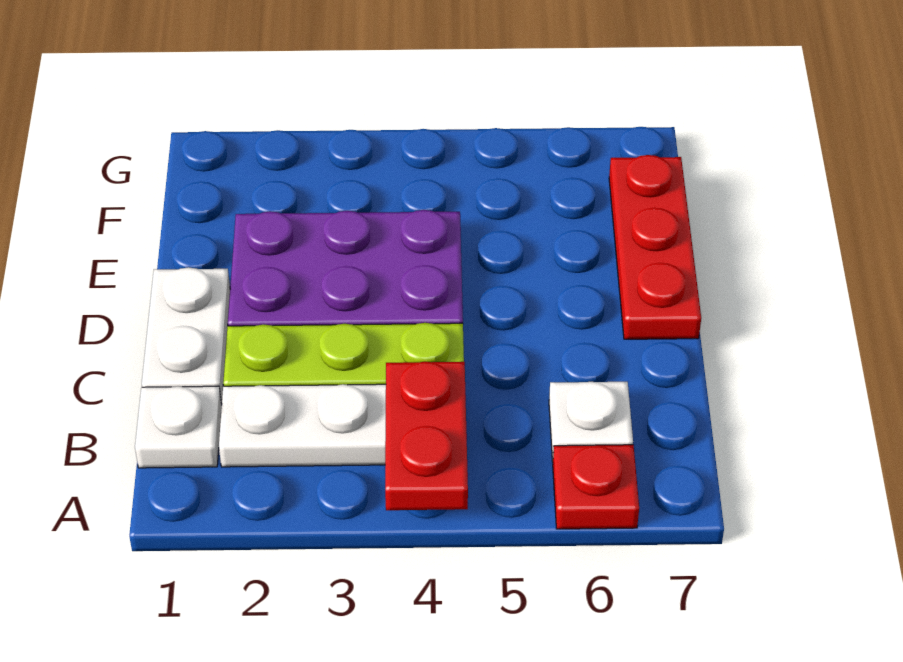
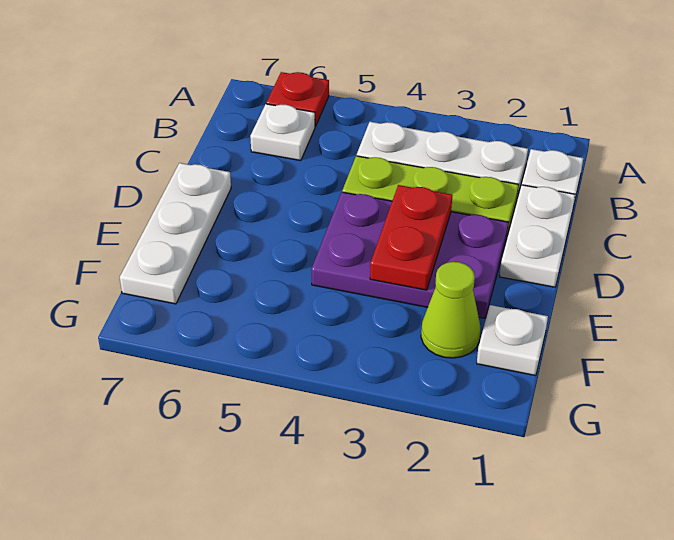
red plate A4:B4 level 2 -> red plate D3:E3 level 2
red plate D7:F7 level 1 -> white plate D7:F7 level 1
none -> white plate F1 level 1
none -> lime cone F2 level 1

